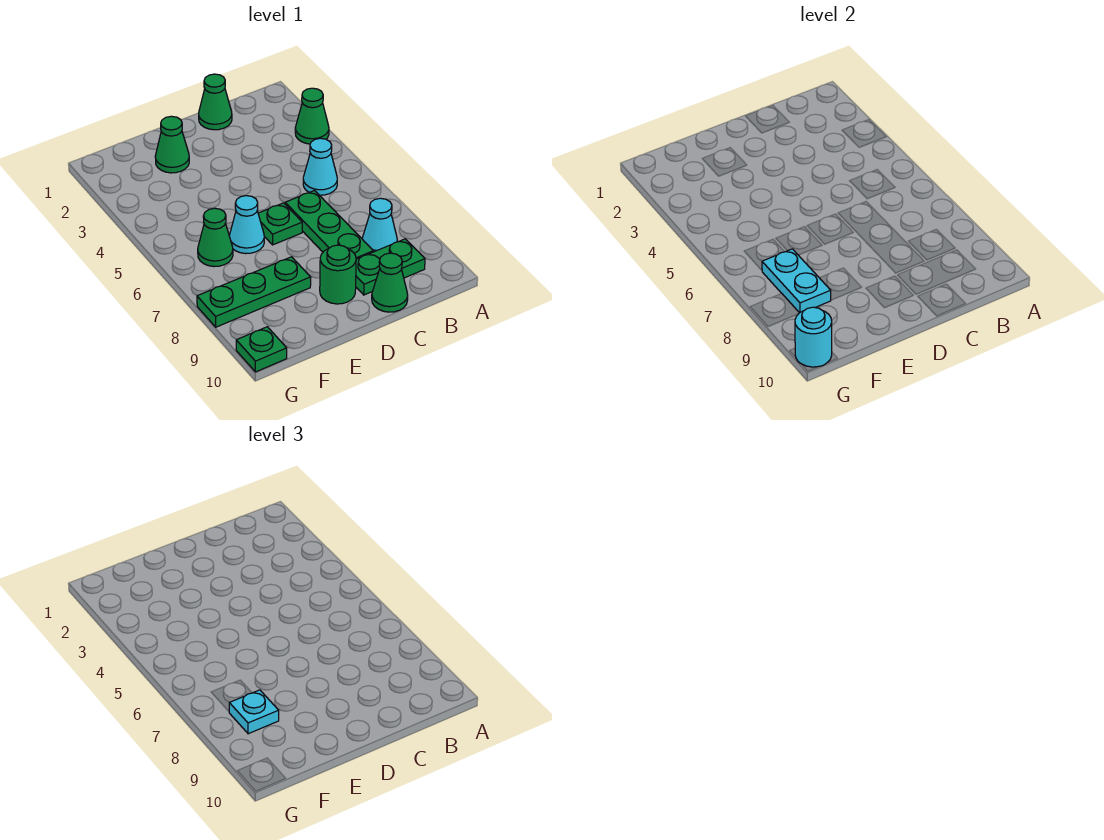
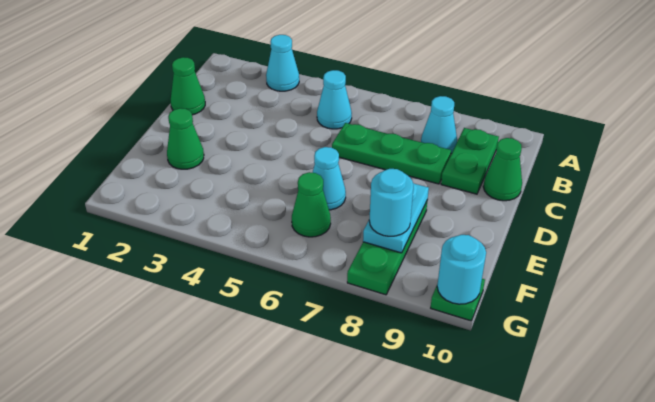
green cone A3 level 1 -> cyan cone A3 level 1
green plate D6 level 1 -> none
green round brick D9 level 1 -> none
cyan plate F7:F8 level 2 -> cyan plate E8:F8 level 2
cyan plate F8 level 3 -> cyan round brick F8 level 3

